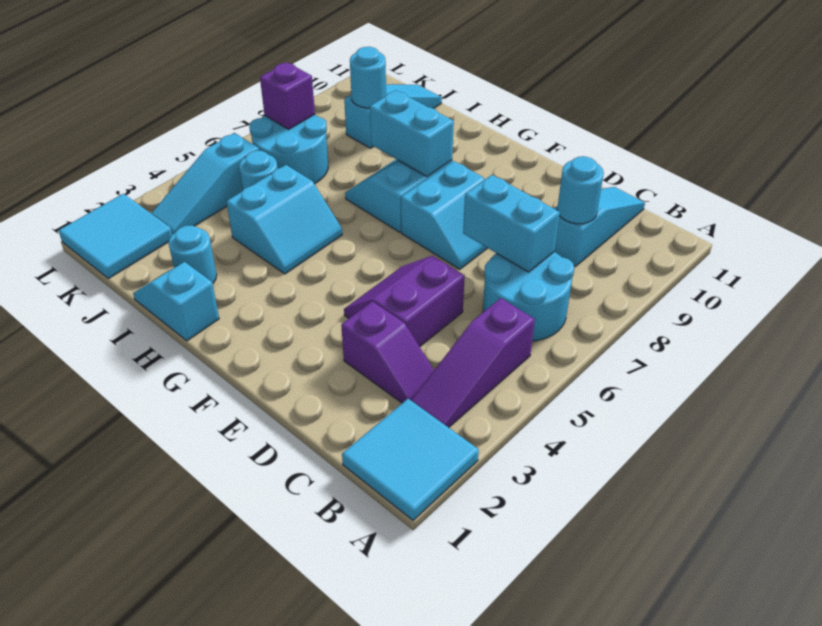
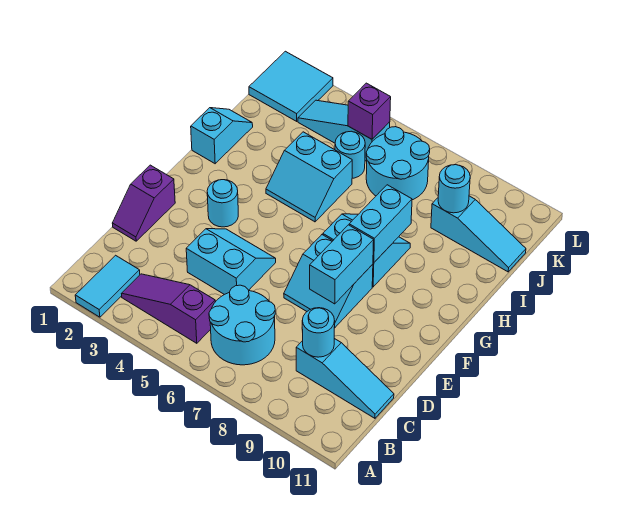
cyan tile A1:B2 level 1 -> cyan tile A2:B2 level 1
purple slope C3:D3 level 1 top D -> purple slope D1:E1 level 1 top E
cyan brick C7:D7 level 2 -> cyan brick E8:F8 level 2
purple slope D4:E5 level 1 top D -> cyan slope D4:E5 level 1 top D
cyan round brick I2 level 1 -> cyan round brick F3 level 1
purple brick K7 level 2 -> purple brick K5 level 2

